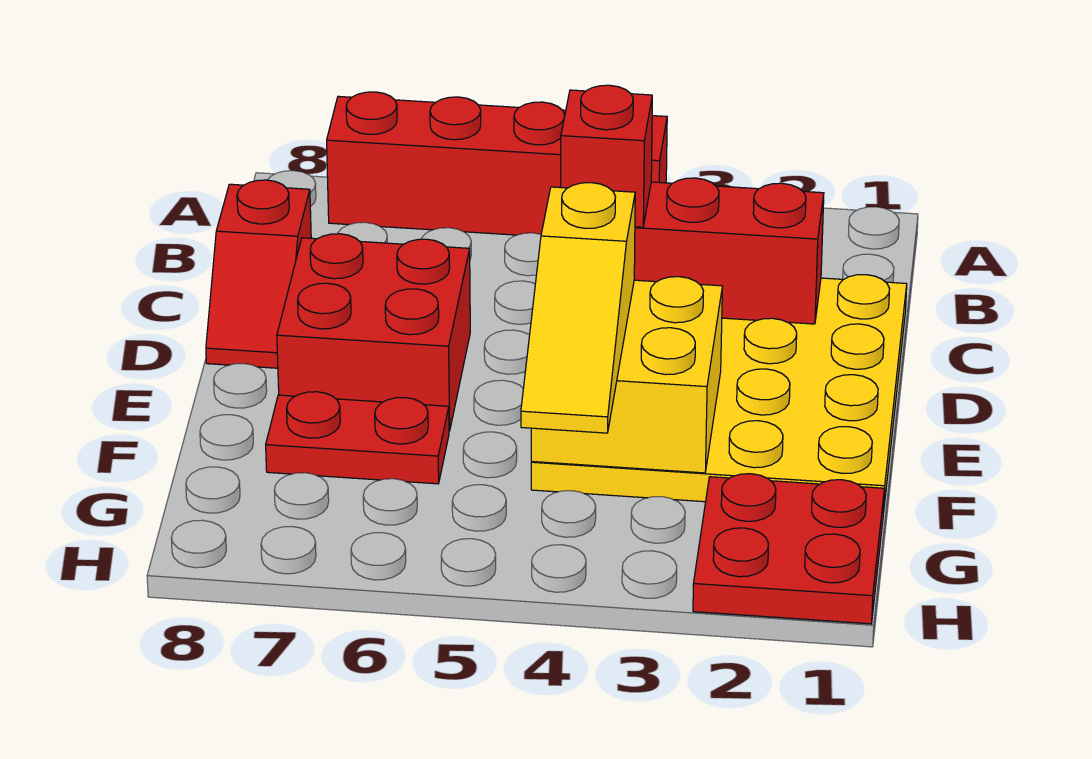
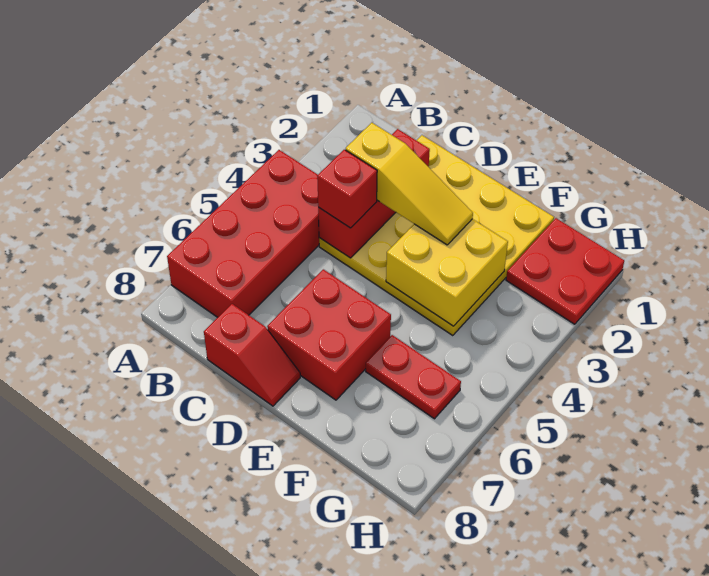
red brick A4:A7 level 1 -> red brick A4:B7 level 1
yellow slope E4:G4 level 3 top E -> yellow slope C3:E3 level 3 top C
red plate F6:F7 level 1 -> red plate F6:G6 level 1

